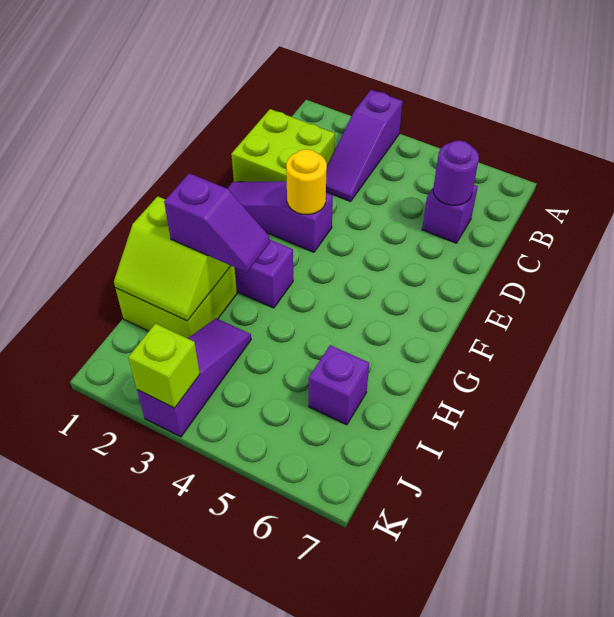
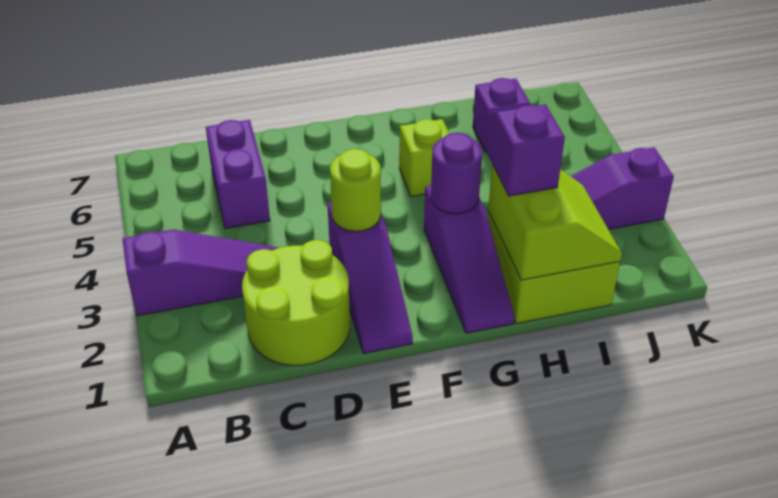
lime brick C1:D2 level 1 -> lime round brick C1:D2 level 1
purple brick C6 level 1 -> purple brick C5:C6 level 1
purple round brick C6 level 2 -> purple round brick G3 level 2
yellow round brick E3 level 2 -> lime round brick E3 level 2
lime brick K3 level 2 -> lime brick G5 level 1

